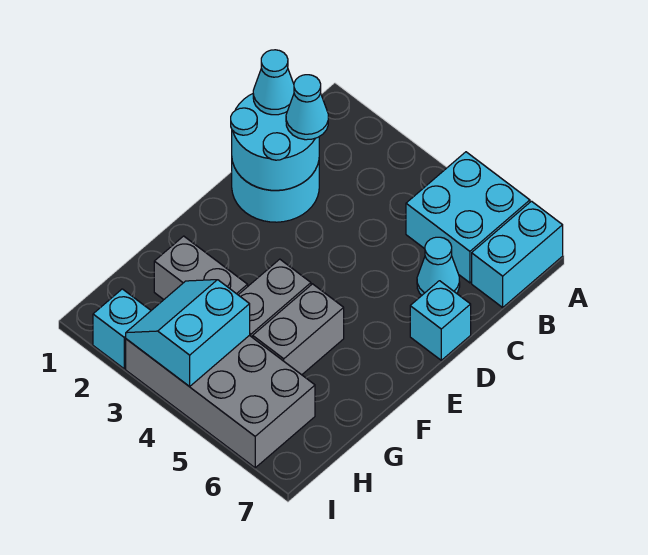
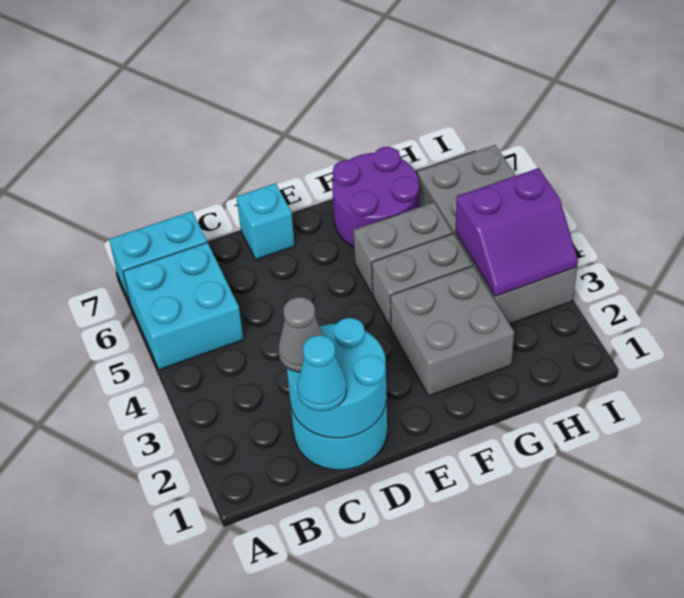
cyan cone C2 level 3 -> grey cone C2 level 3
cyan cone C6 level 1 -> none
none -> purple round brick F6:G7 level 1
grey brick G2:G3 level 1 -> grey brick F2:G3 level 1
cyan slope H3:I4 level 2 top 4 -> purple slope H3:I4 level 2 top 4
cyan brick I2 level 1 -> none

